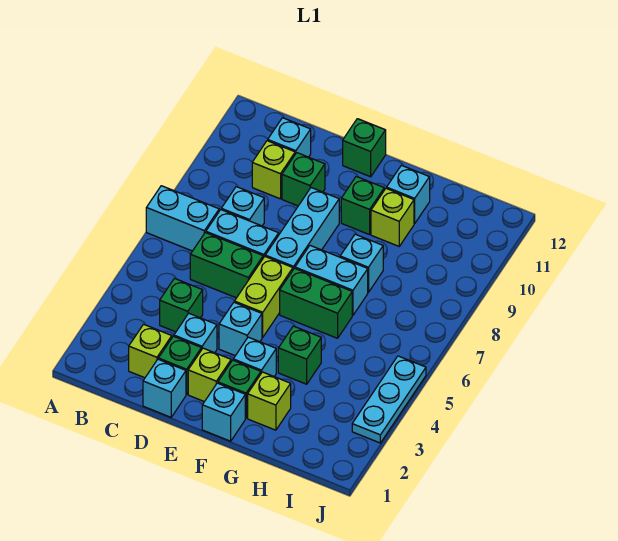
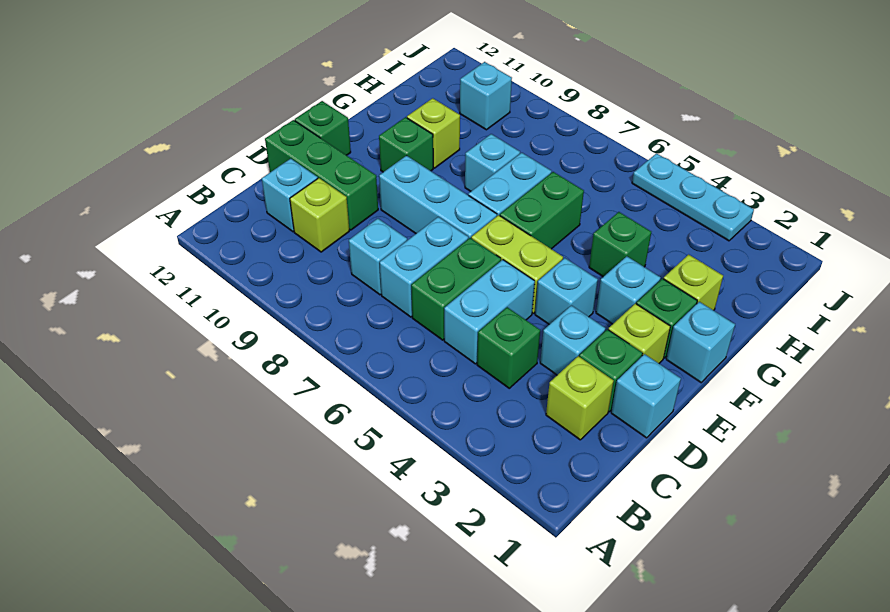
cyan brick A7:B7 level 1 -> cyan brick C5:D5 level 1
green brick D10 level 1 -> green brick D10:D12 level 1
cyan brick G11 level 1 -> cyan brick I10 level 1

